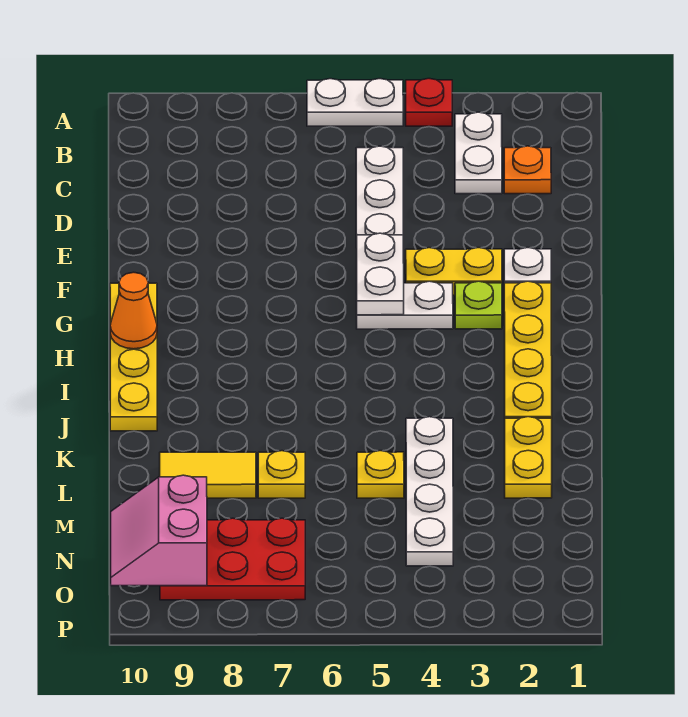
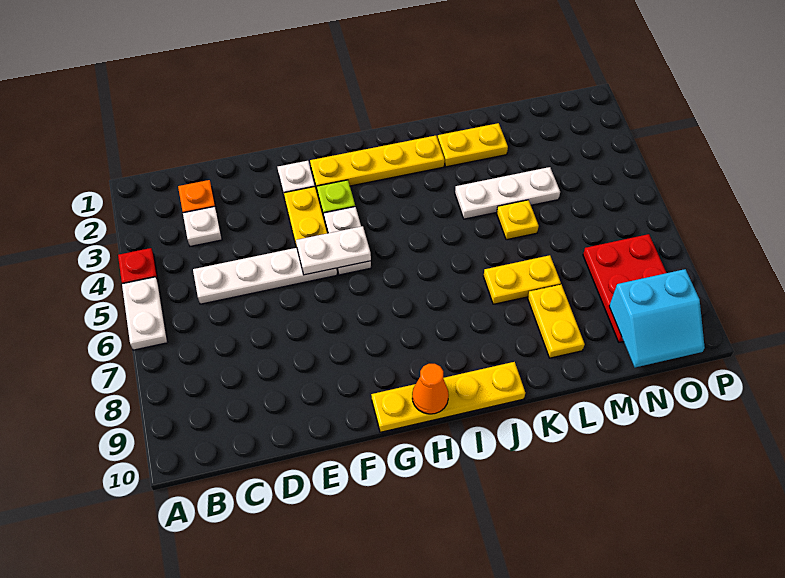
white plate B3:C3 level 1 -> white plate C3 level 1
white plate K4:N4 level 1 -> white plate K4:M4 level 1
yellow plate L7 level 1 -> yellow plate K7:L7 level 1
yellow tile L8:L9 level 1 -> yellow plate L8:L9 level 1
pink slope N9:O10 level 2 top 9 -> cyan slope N9:O10 level 2 top 9

